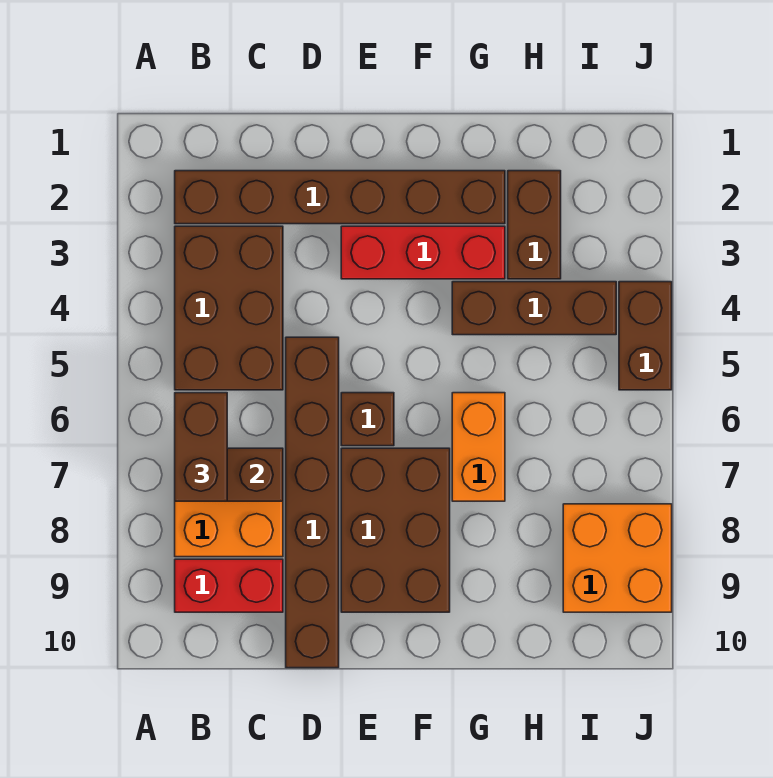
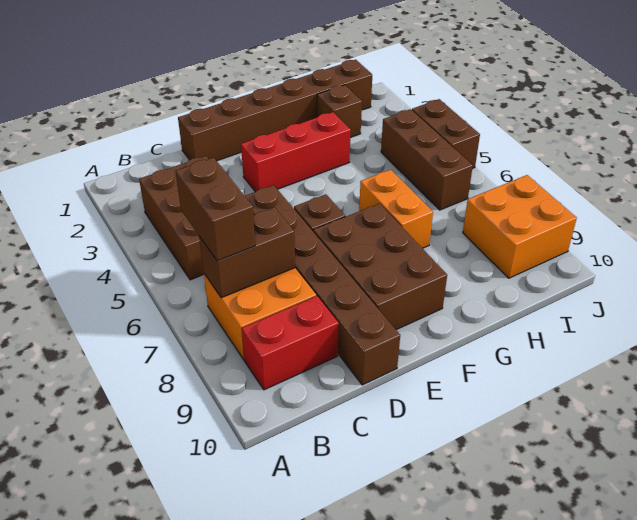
brown brick B2:G2 level 1 -> brown brick D1:I1 level 1
brown brick G4:I4 level 1 -> brown brick I4:I6 level 1
brown brick H2:H3 level 1 -> brown brick H2 level 1

